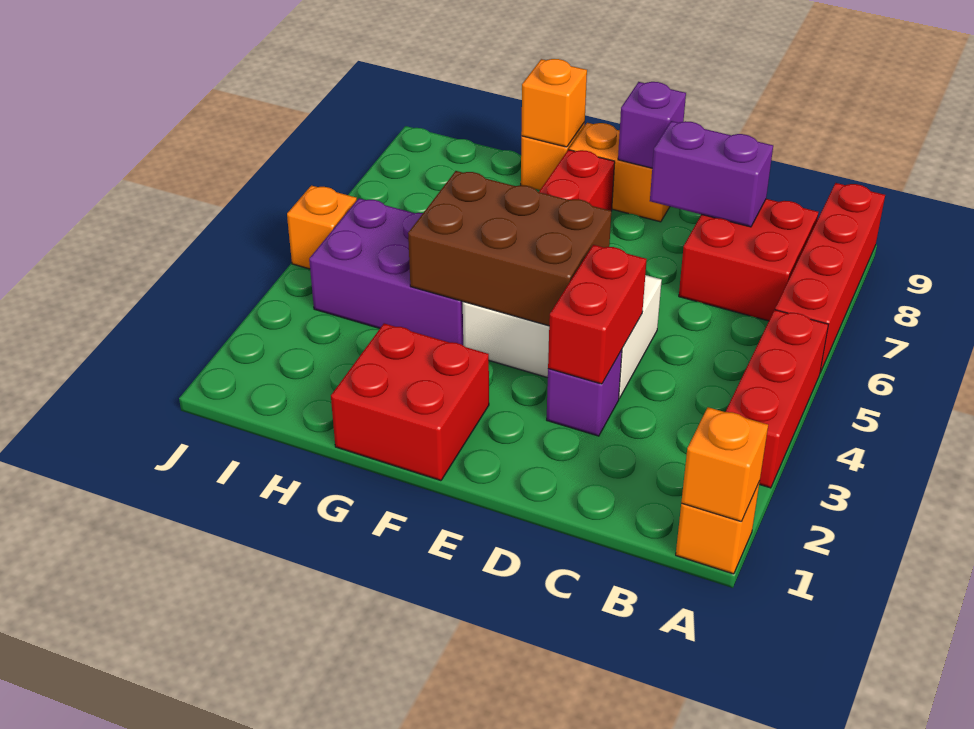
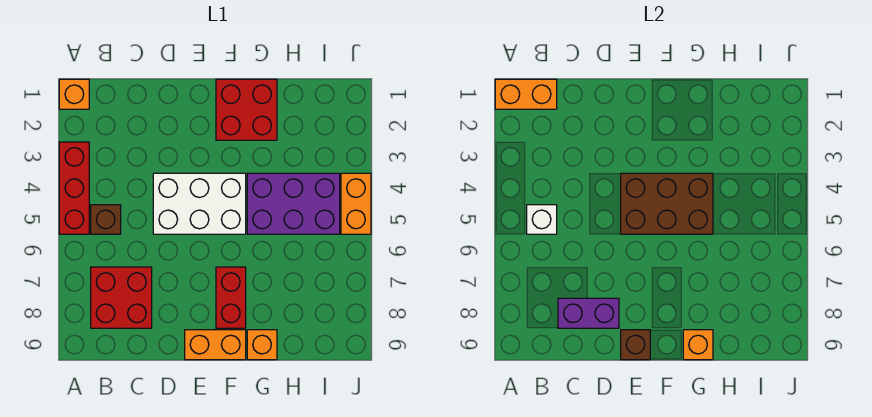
orange brick A1 level 2 -> orange brick A1:B1 level 2
red brick A6:A9 level 1 -> none
none -> brown brick B5 level 1
none -> white brick B5 level 2
purple brick D3 level 1 -> none
red brick D3:D4 level 2 -> none
purple brick E9 level 2 -> brown brick E9 level 2
orange brick J5 level 1 -> orange brick J4:J5 level 1

